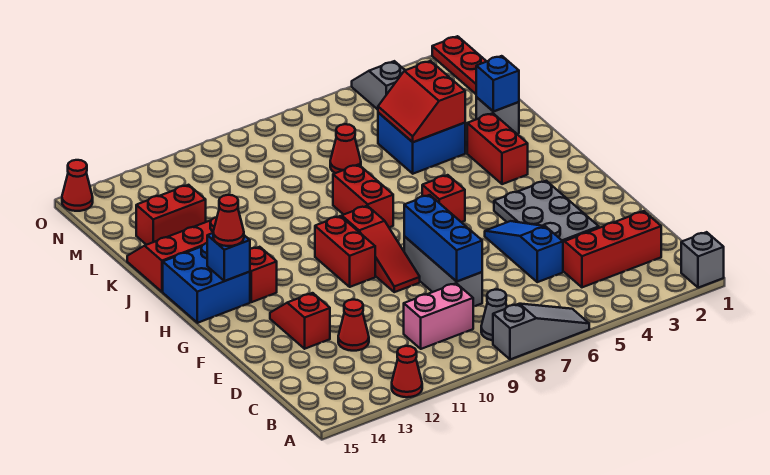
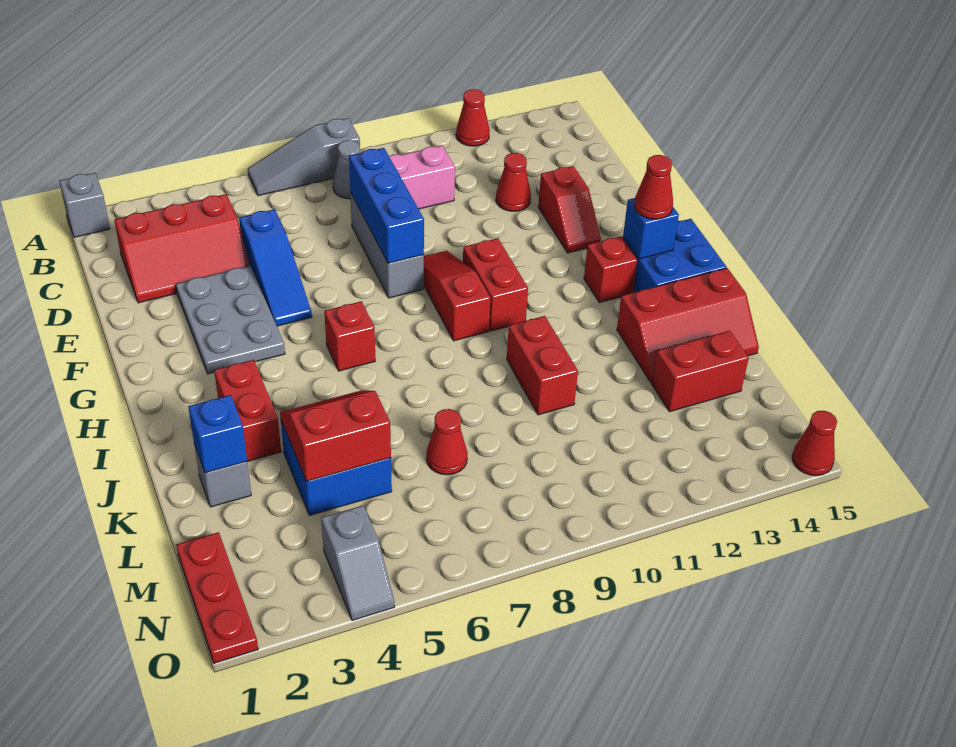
red brick I8:J8 level 1 -> red brick J10:K10 level 1
red slope K4:L5 level 2 top 4 -> red slope K4:L5 level 2 top L

